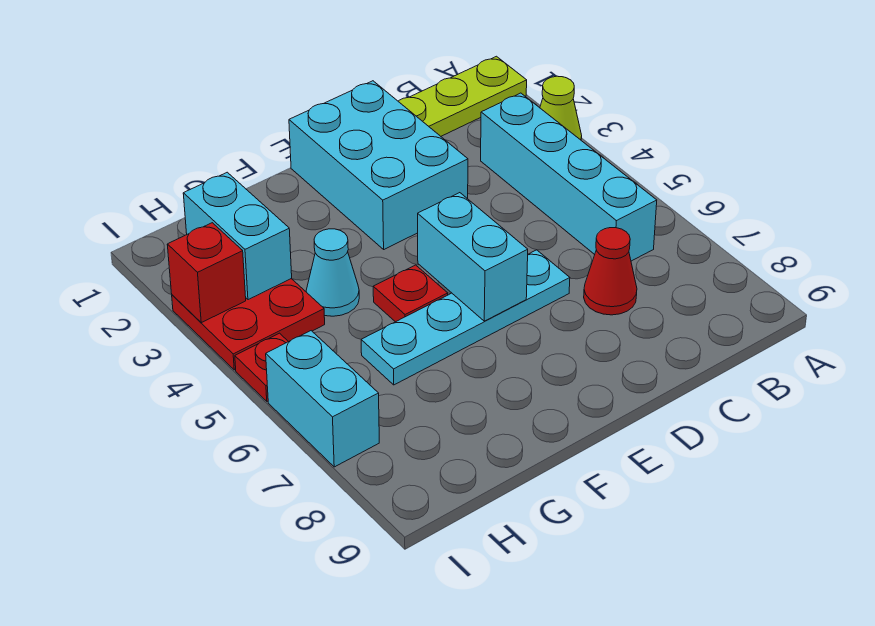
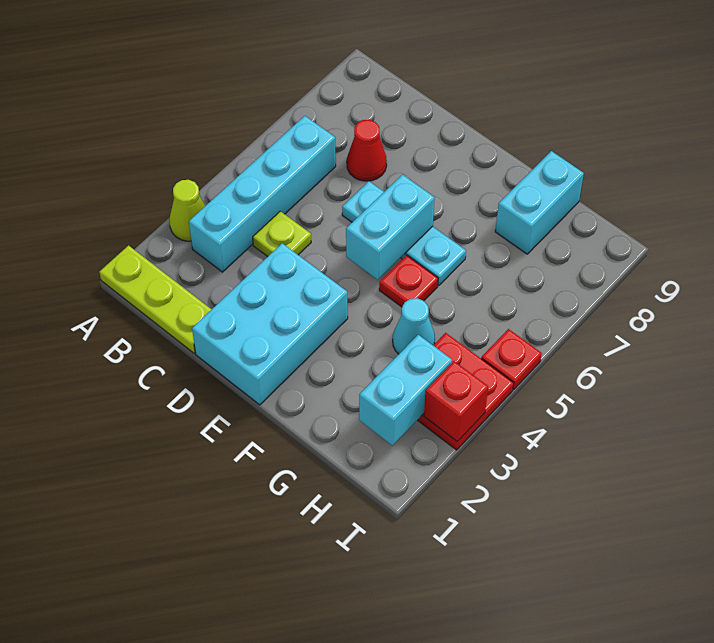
none -> lime plate C4 level 1
cyan plate D6:G6 level 1 -> cyan plate D6:F6 level 1
cyan brick I6:I7 level 1 -> cyan brick G8:G9 level 1

